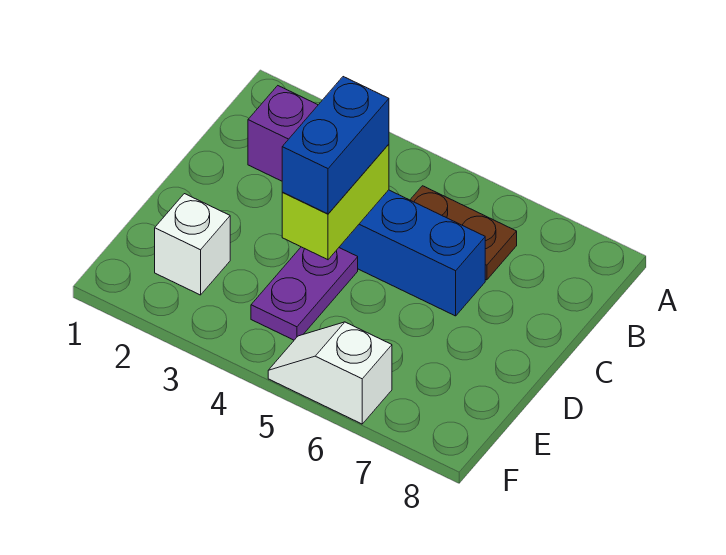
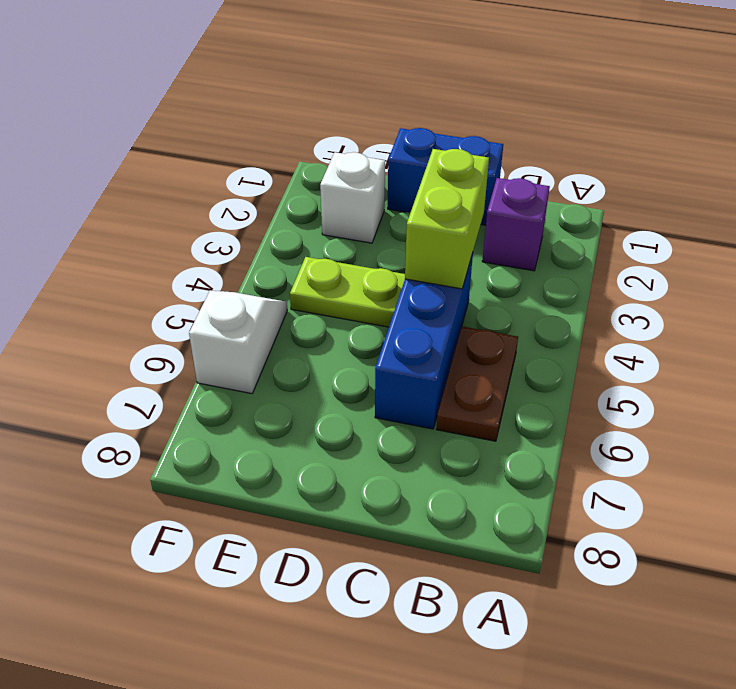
lime brick C4:D4 level 2 -> lime brick C3:C4 level 2
blue brick C4:D4 level 3 -> blue brick C1:D1 level 1
purple plate D4:E4 level 1 -> lime plate D4:E4 level 1

